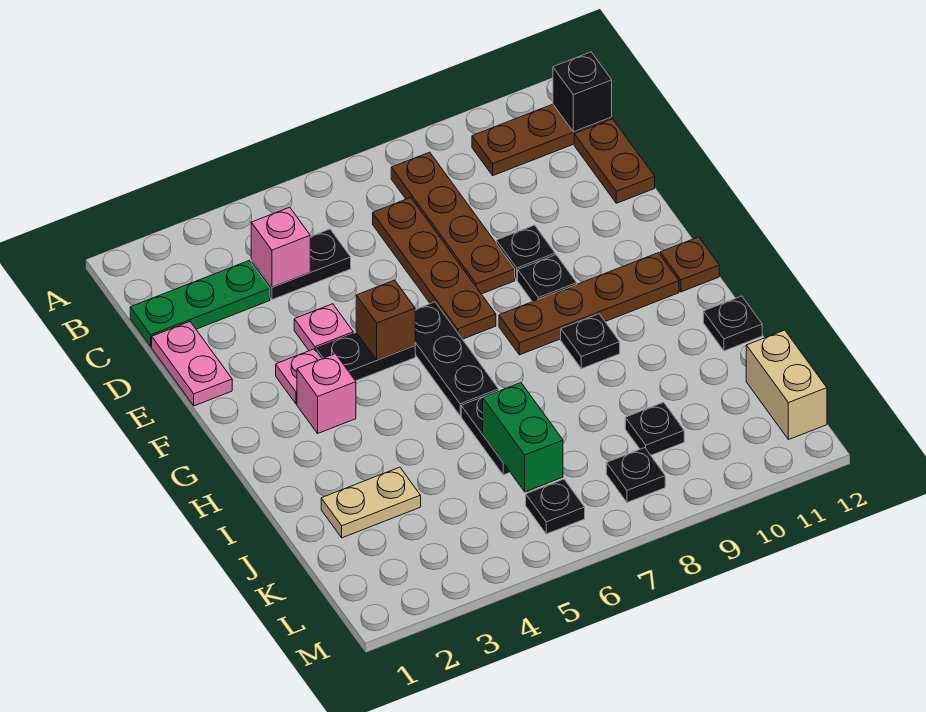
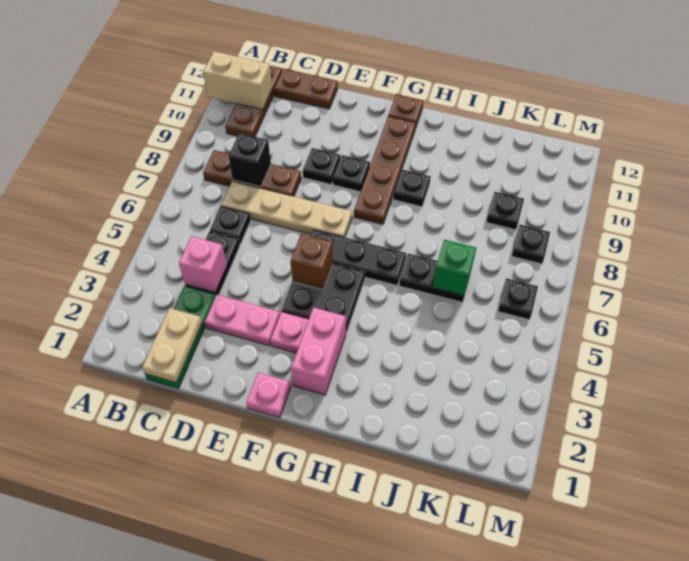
brown plate B8:E8 level 1 -> brown plate B8:D8 level 1
black brick B12 level 2 -> black brick C8 level 2
brown plate C7:F7 level 1 -> tan plate C7:F7 level 1
pink plate D1:E1 level 1 -> pink plate D3:E3 level 1
pink plate E4 level 1 -> pink plate F1 level 1
black plate F4:F5 level 1 -> black plate F4:G5 level 1
pink brick G3 level 1 -> pink brick G2:G3 level 1
black plate I12 level 1 -> black plate C6 level 1
tan plate J2:J3 level 1 -> tan plate C1:C2 level 2
green brick J6:K6 level 2 -> green brick J6 level 2
tan brick K12:L12 level 1 -> tan brick A11:B11 level 2

